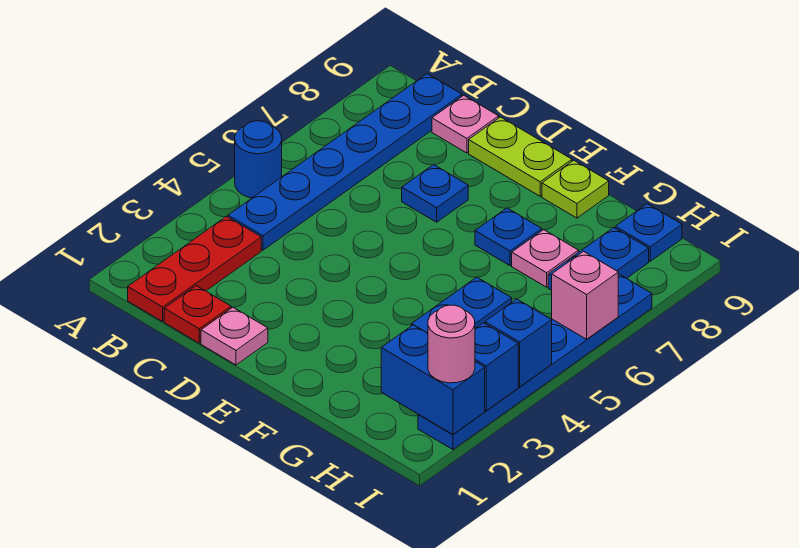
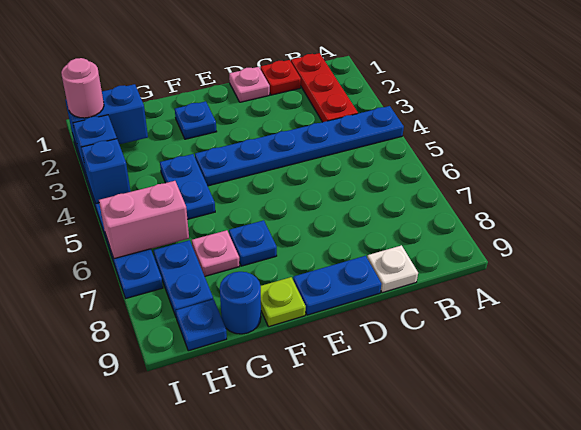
blue round brick A5 level 1 -> blue round brick G9 level 1
blue plate B4:B9 level 1 -> blue plate A4:F4 level 1
pink plate C9 level 1 -> white plate C9 level 1
blue plate D7 level 1 -> blue plate F2 level 1
lime plate D9:E9 level 1 -> blue plate D9:E9 level 1
pink brick I6 level 2 -> pink brick H6:I6 level 2

